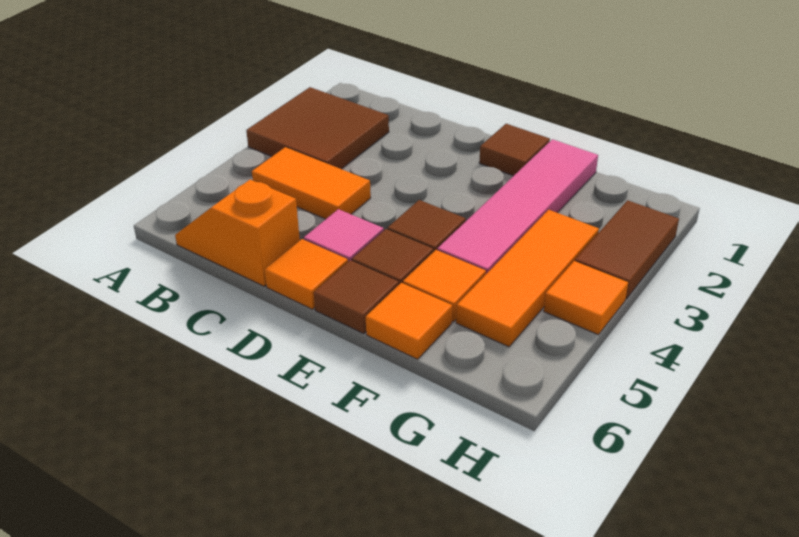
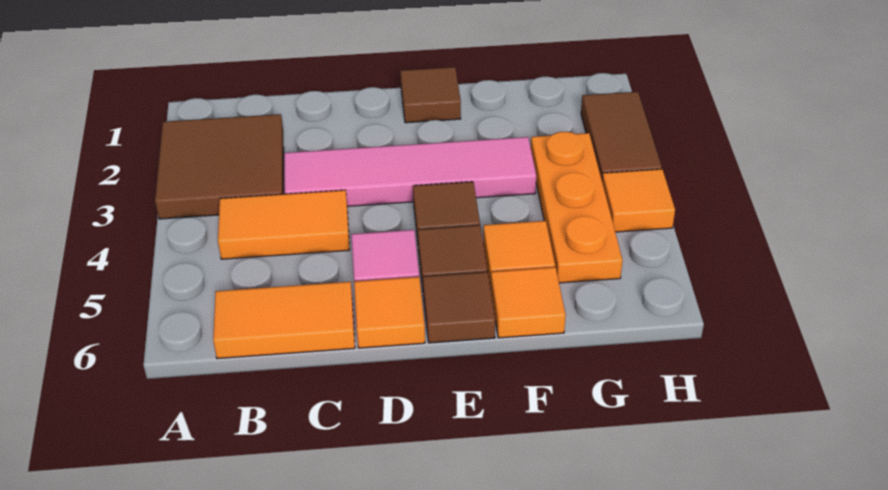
orange slope B6:C6 level 1 top C -> orange tile B6:C6 level 1
pink tile F1:F4 level 1 -> pink tile C3:F3 level 1
orange tile G3:G5 level 1 -> orange plate G3:G5 level 1

